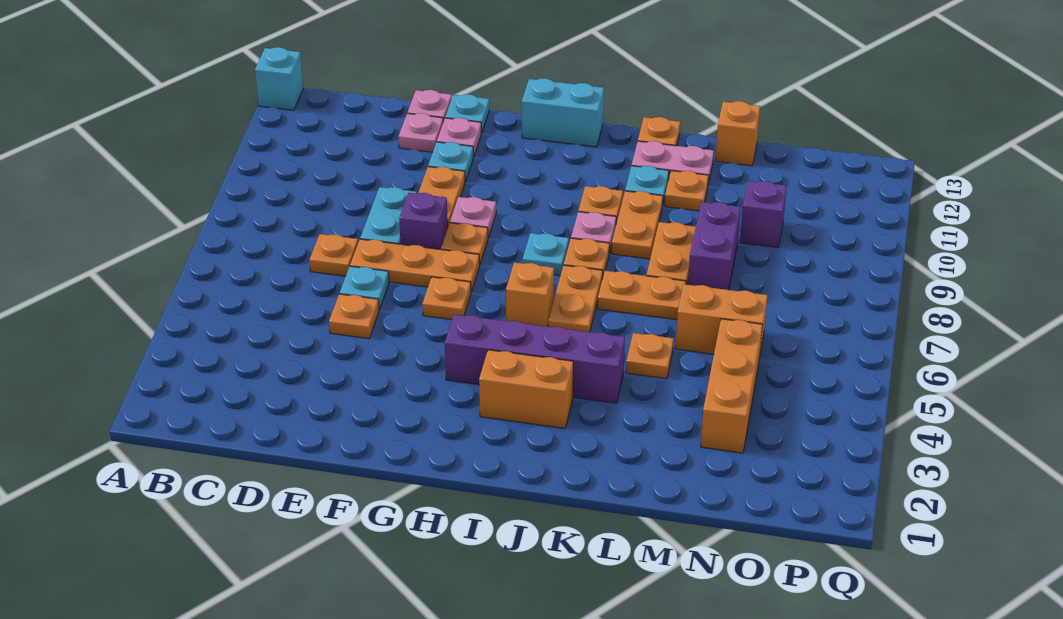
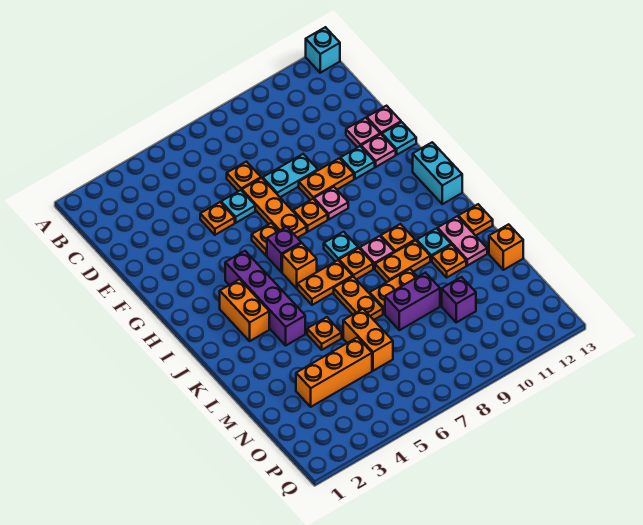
purple brick F8 level 1 -> purple brick H6 level 1

